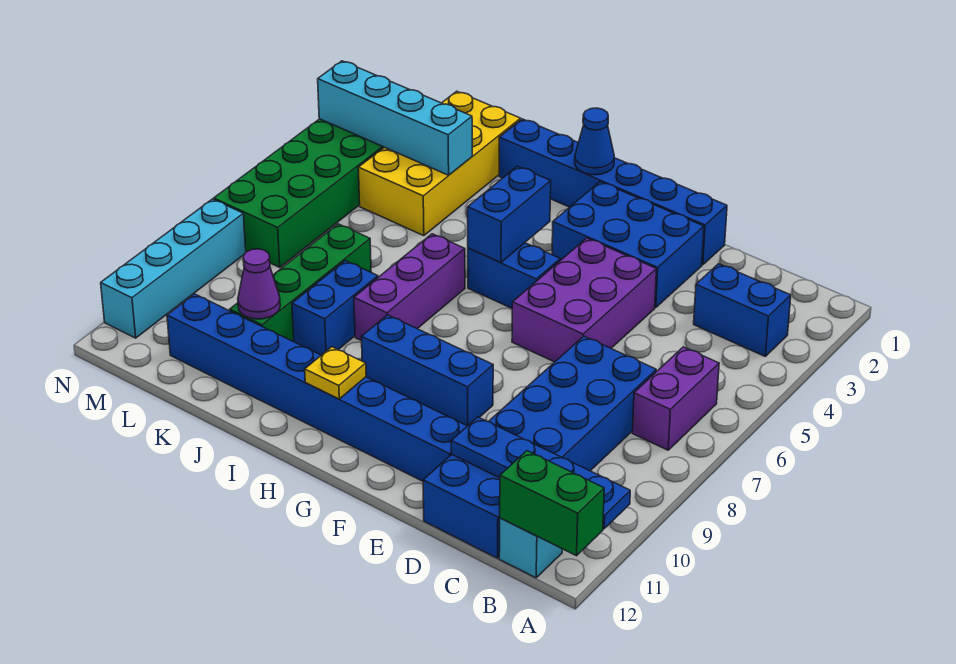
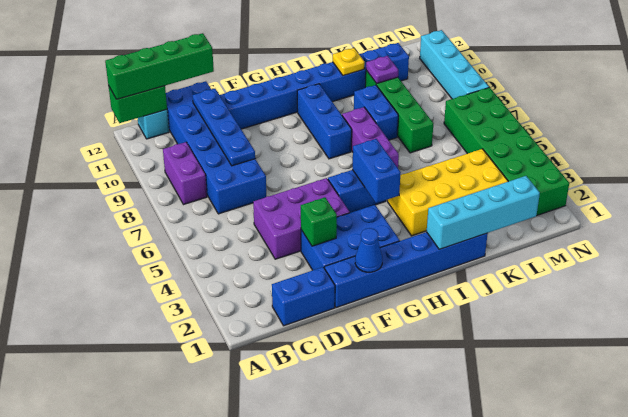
blue plate A11:D11 level 2 -> blue plate D8:D11 level 2
none -> green brick A12:D12 level 3
blue brick B3:C3 level 1 -> blue brick C1:D1 level 1
purple brick B6:B7 level 1 -> purple brick B8:B9 level 1
none -> green brick E3 level 2
purple brick E4:F6 level 1 -> purple brick D4:F5 level 1
blue brick F9:H9 level 1 -> blue brick H8:H10 level 1
blue cone H1 level 2 -> blue cone F1 level 2
yellow plate H11 level 2 -> yellow plate J11 level 2
yellow brick K1:L4 level 1 -> yellow brick I3:L4 level 1
cyan brick K3:N3 level 2 -> cyan brick I1:L1 level 2
purple cone K10 level 2 -> purple plate K10 level 2

